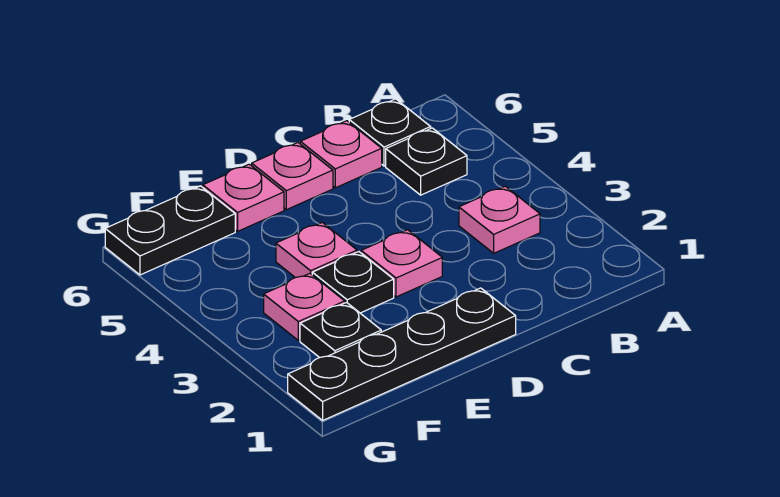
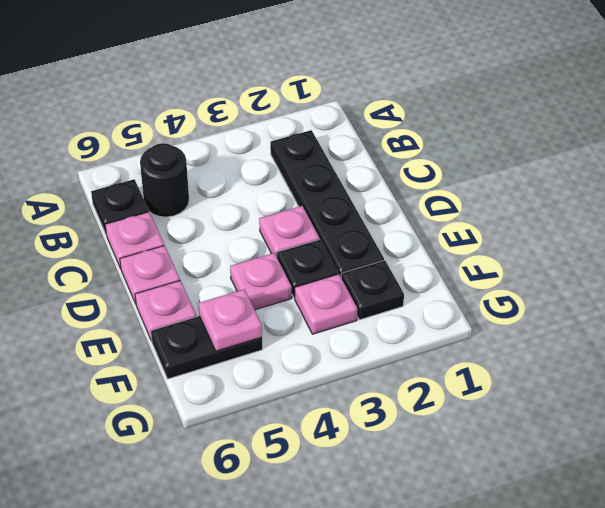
pink plate B3 level 1 -> pink plate F5 level 2
black plate B5 level 1 -> black round brick B5 level 1
black plate D1:G1 level 1 -> black plate B2:E2 level 1
black plate F6:G6 level 1 -> black plate F5:F6 level 1

